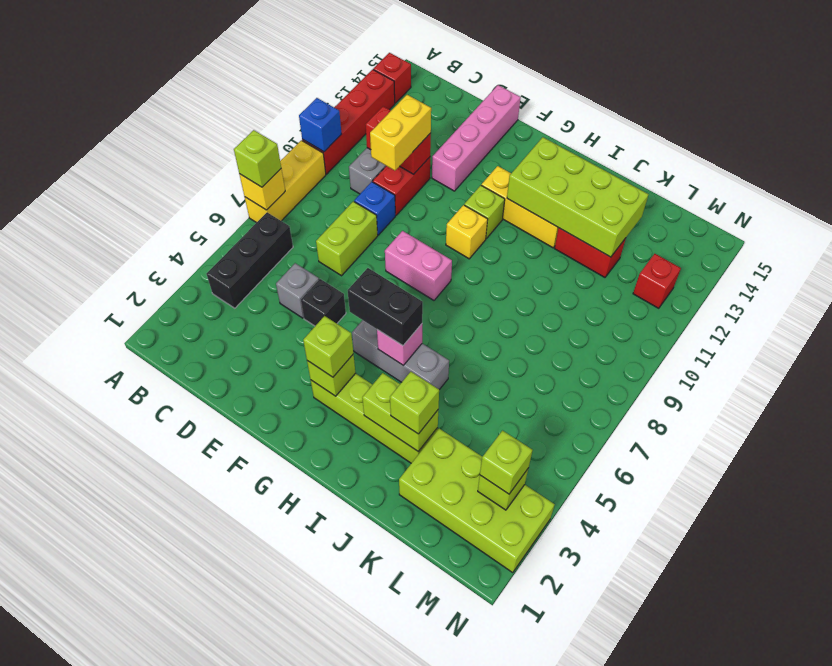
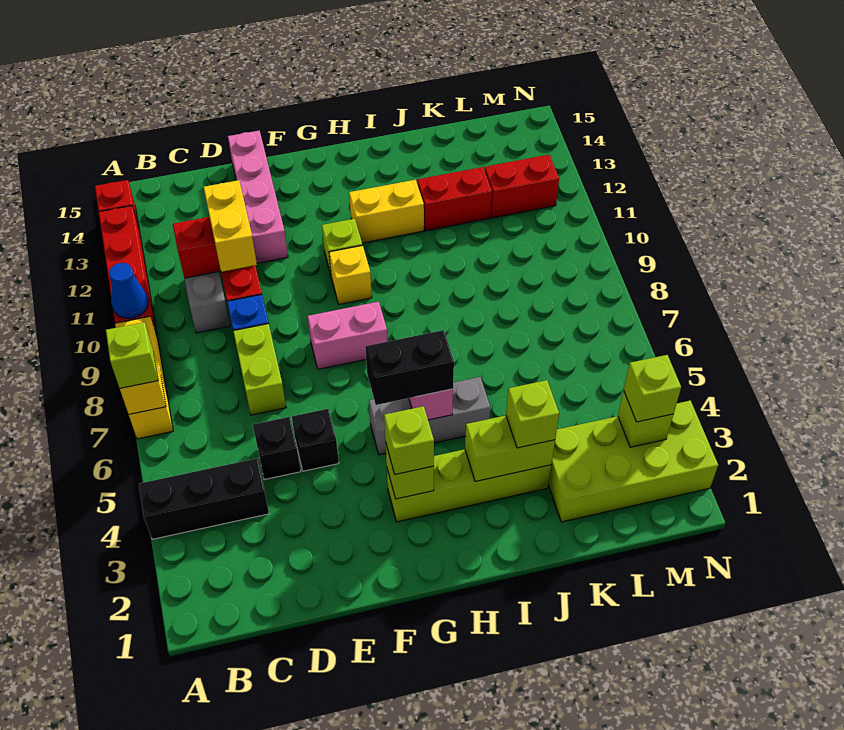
blue brick A10 level 2 -> blue cone A10 level 2
black brick B4:B6 level 1 -> black brick A4:C4 level 1
grey brick D5 level 1 -> black brick D5 level 1
yellow brick G12:I12 level 1 -> yellow brick H12:I12 level 1
lime brick H12:K13 level 2 -> none
red brick M12 level 1 -> red brick L12:M12 level 1

